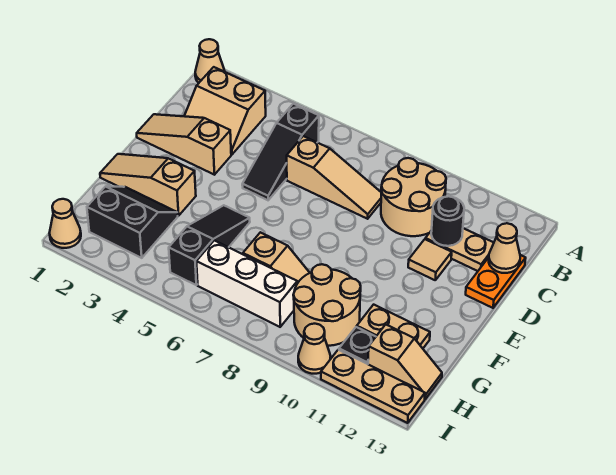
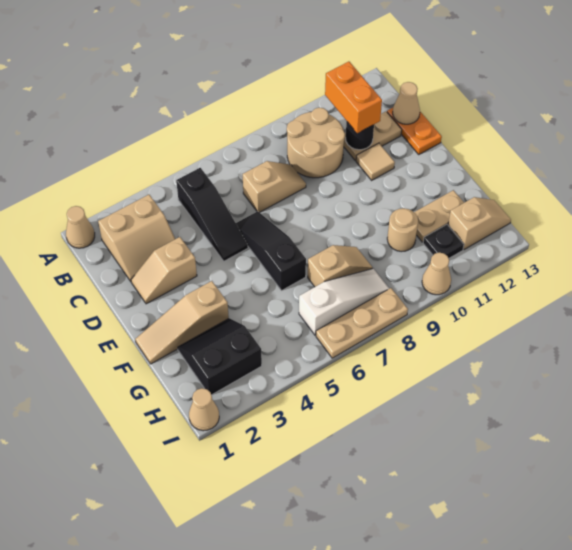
none -> orange brick B11:C11 level 3
tan slope C6:C8 level 1 top 6 -> tan slope C7:C8 level 1 top 7
tan slope D1:D3 level 1 top 3 -> tan slope D2:D3 level 1 top 3
black slope F5:H5 level 1 top H -> black slope D6:F6 level 1 top F
tan round brick G9:H10 level 1 -> tan round brick G10 level 1
white brick H6:H8 level 1 -> white slope H6:H8 level 1 top 6
tan plate I11:I13 level 1 -> tan plate I6:I8 level 1

